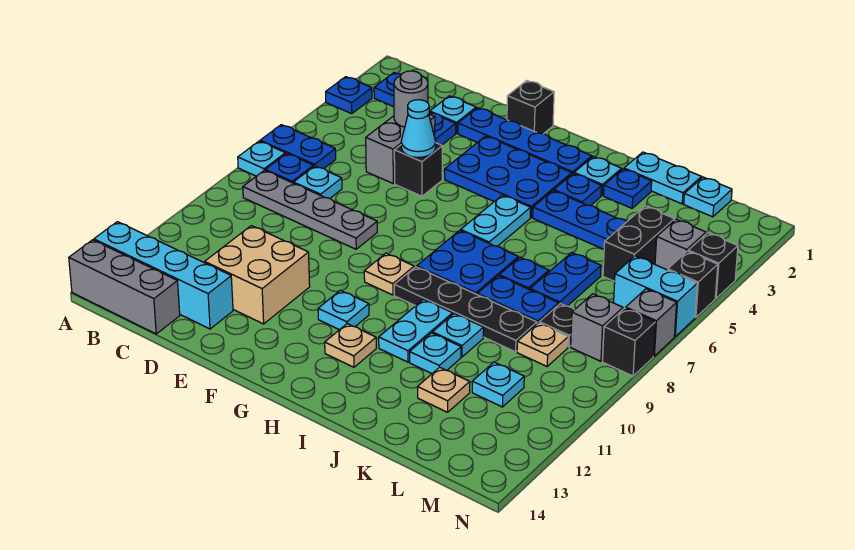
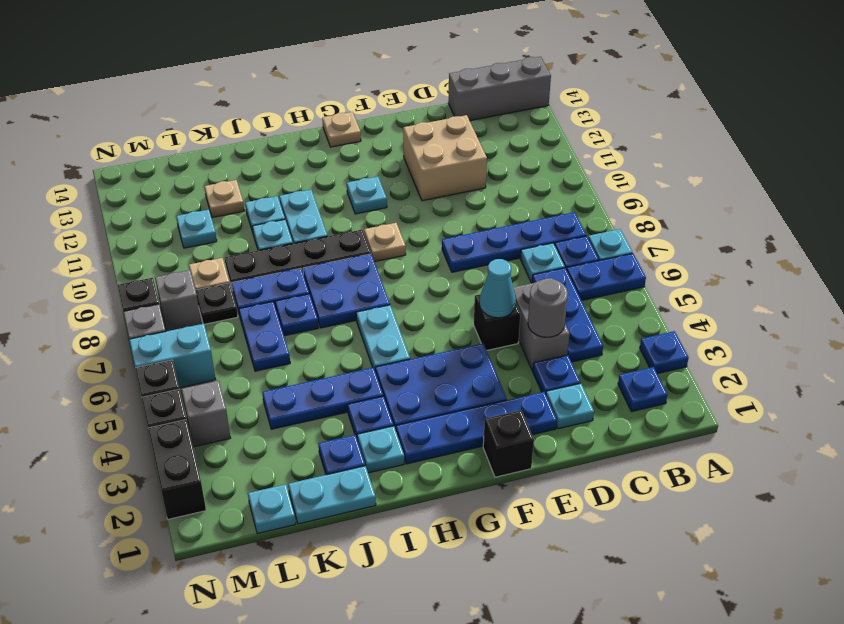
cyan brick A13:D13 level 1 -> none
grey plate B8:E8 level 1 -> blue plate B8:E8 level 1
none -> blue plate C4:C6 level 1
tan plate H12 level 1 -> tan plate G14 level 1
black brick L4:L5 level 1 -> black brick N2:N3 level 1

